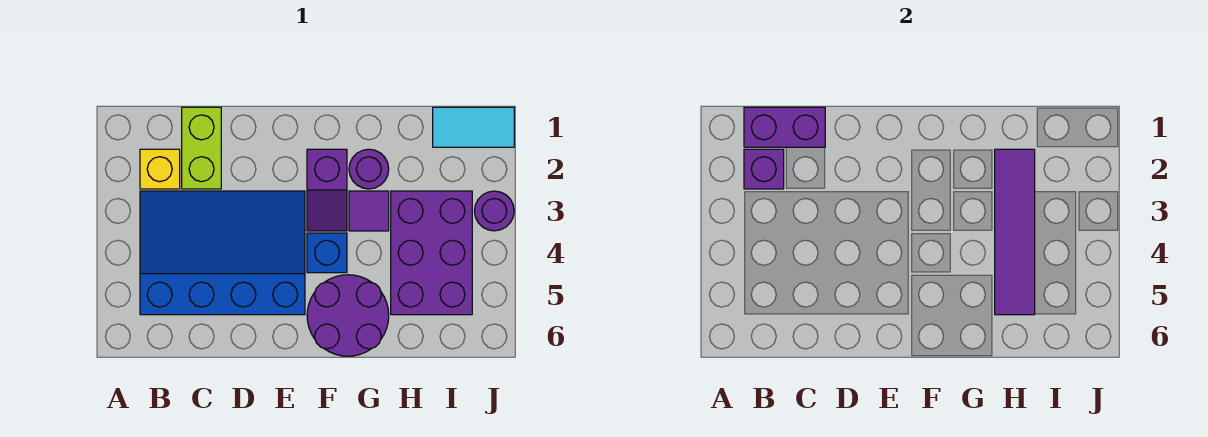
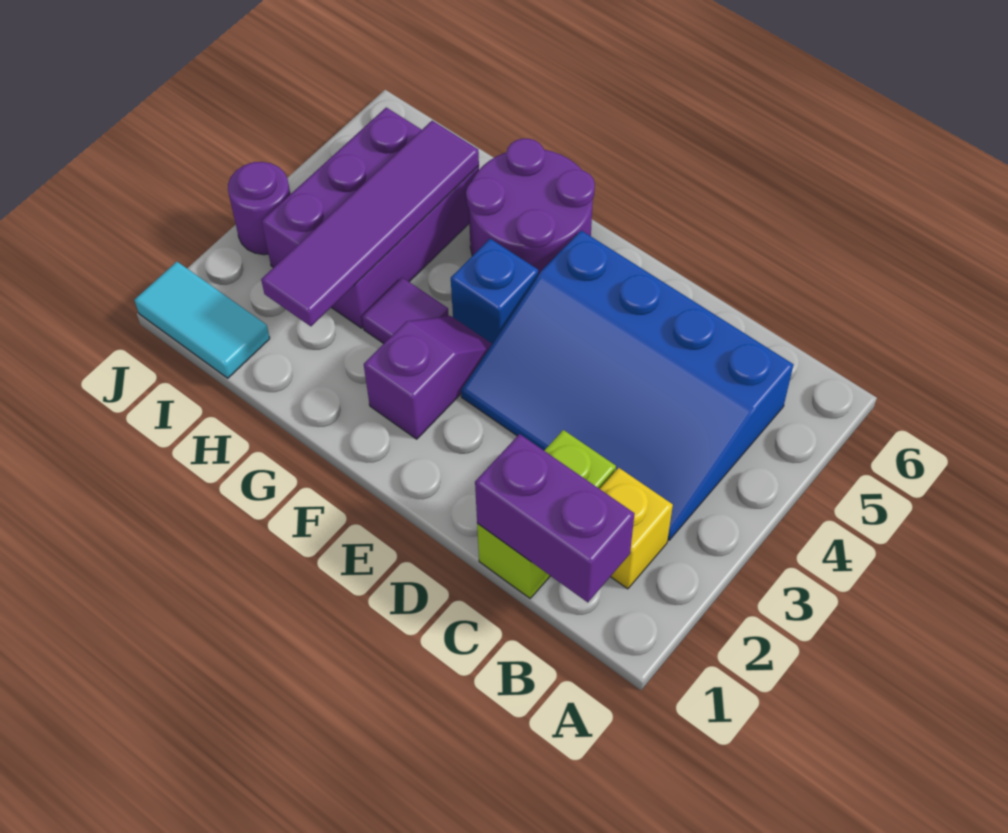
purple brick B2 level 2 -> none
purple round brick G2 level 1 -> none

